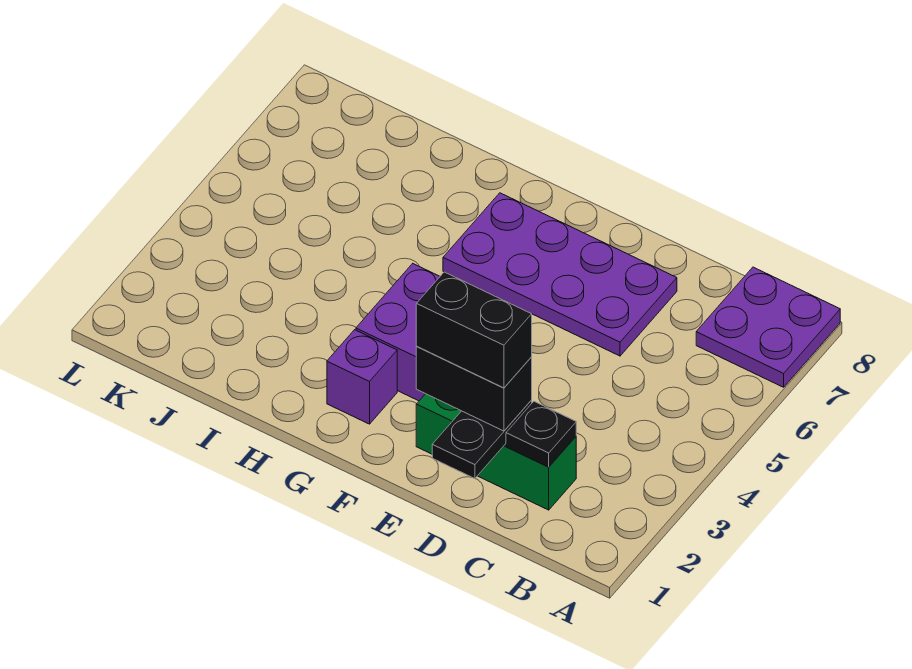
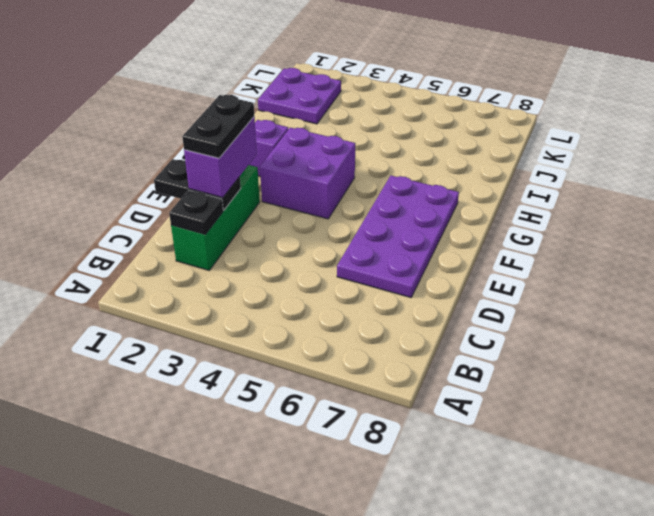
purple plate A7:B8 level 1 -> purple plate J1:K2 level 1
black brick D2:E2 level 3 -> purple brick D2:E2 level 3
black brick D2:E2 level 4 -> black plate D2:E2 level 4

